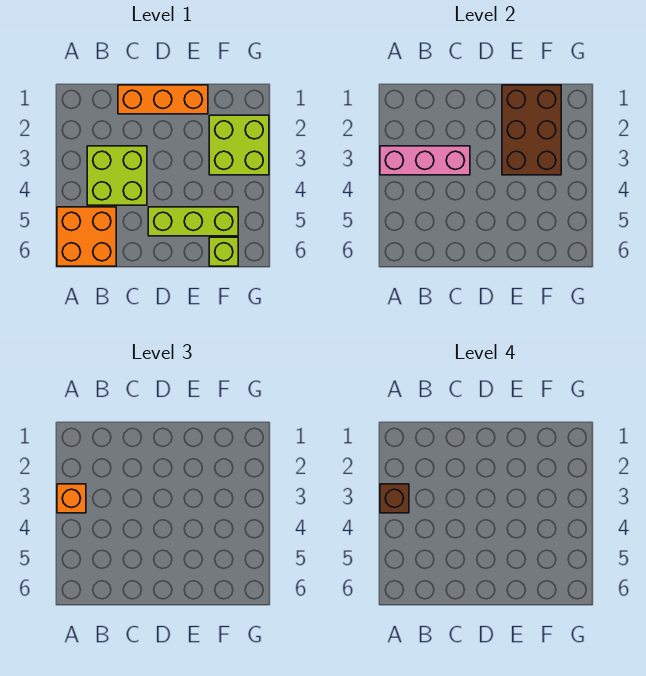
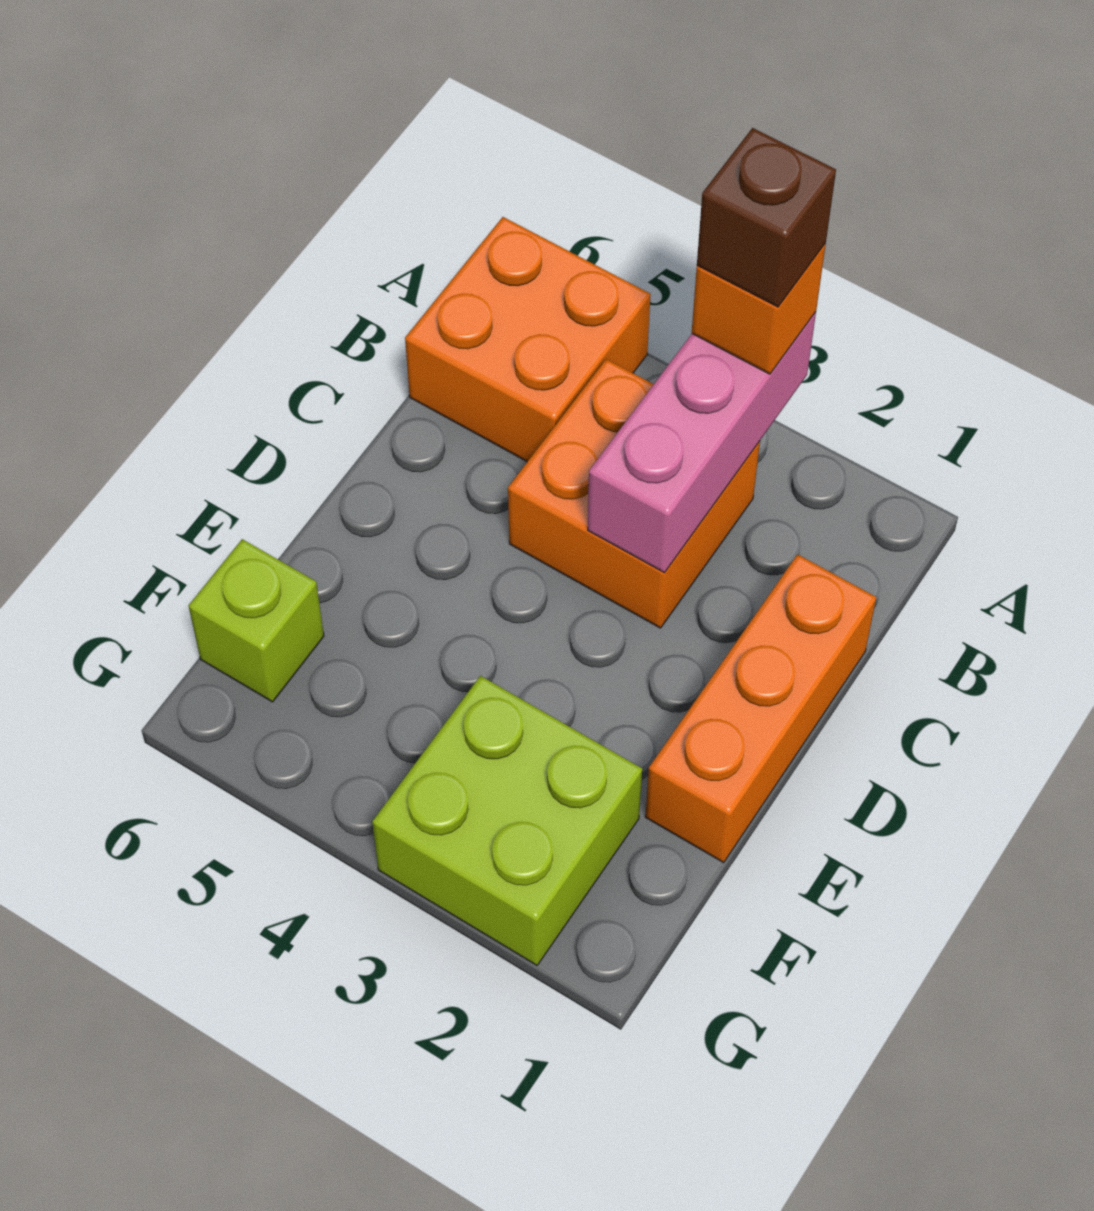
lime brick B3:C4 level 1 -> orange brick B3:C4 level 1
lime brick D5:F5 level 1 -> none
brown brick E1:F3 level 2 -> none

